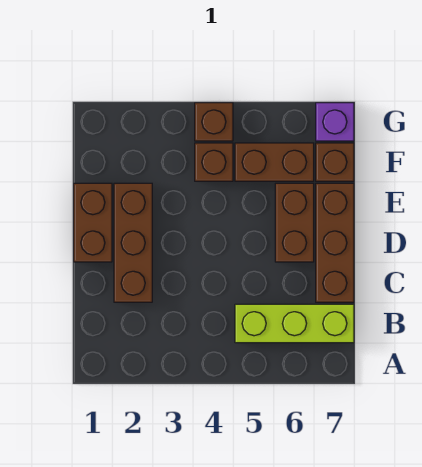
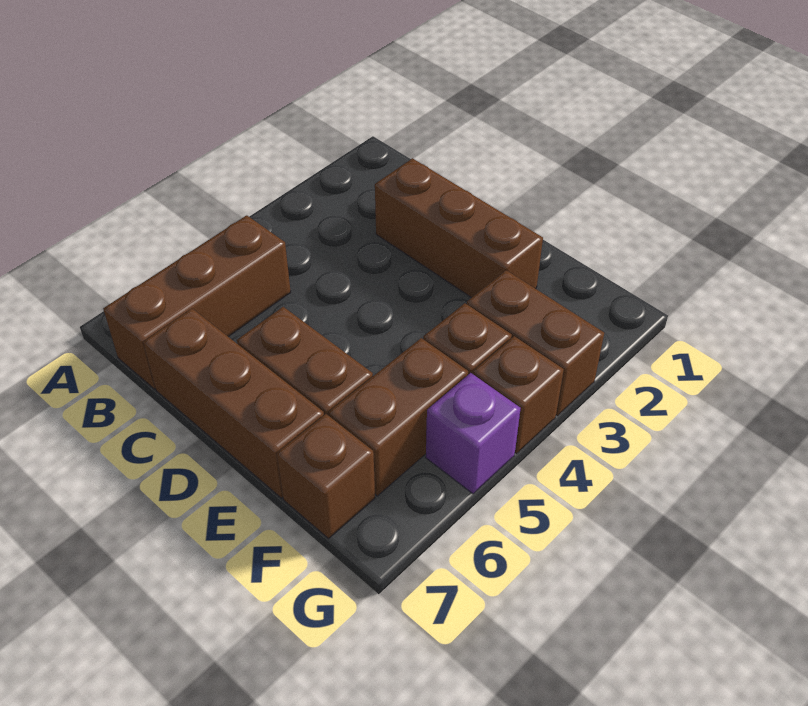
lime brick B5:B7 level 1 -> brown brick B5:B7 level 1
brown brick D1:E1 level 1 -> brown brick F3:G3 level 1
purple brick G7 level 1 -> purple brick G5 level 1

